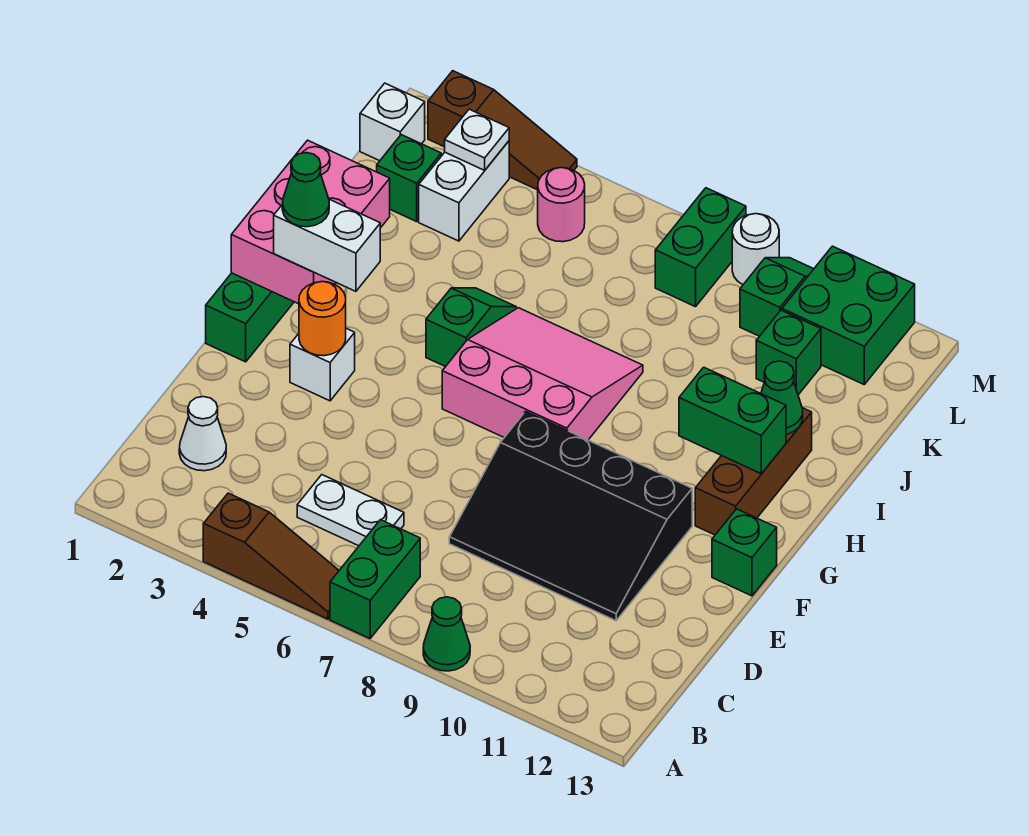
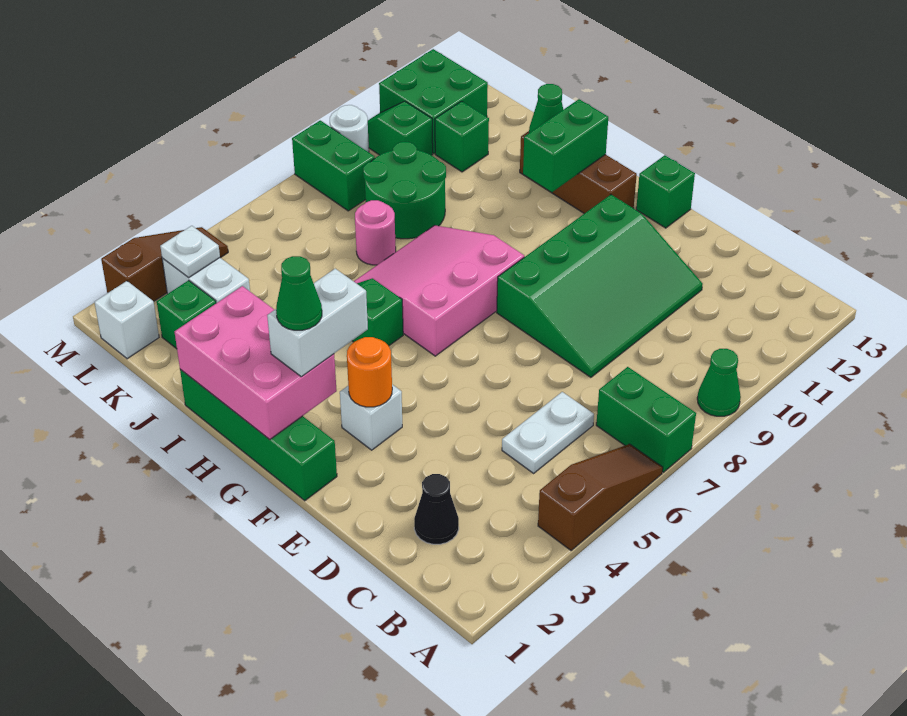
white cone C2 level 1 -> black cone C2 level 1
black slope D8:F11 level 1 top F -> green slope D8:F11 level 1 top F
none -> green round brick J8:K9 level 1
pink round brick L5 level 1 -> pink round brick J7 level 1

